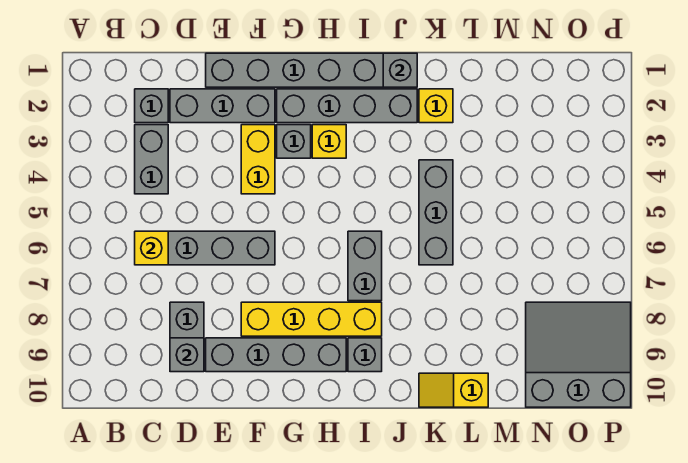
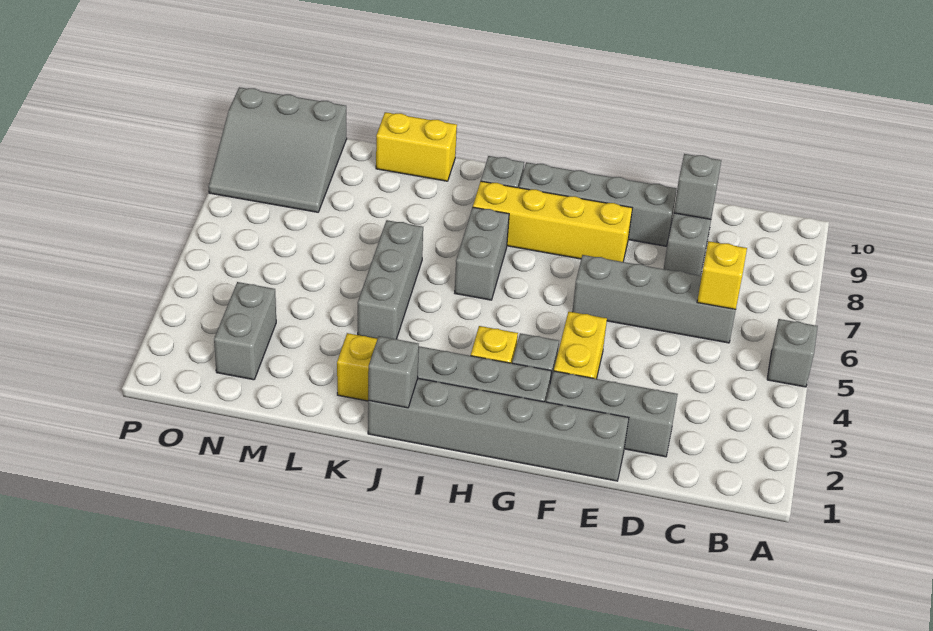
grey brick C2 level 1 -> grey brick A5 level 1
grey brick C3:C4 level 1 -> grey brick N2:N3 level 1
yellow slope K10:L10 level 1 top L -> yellow brick K10:L10 level 1

